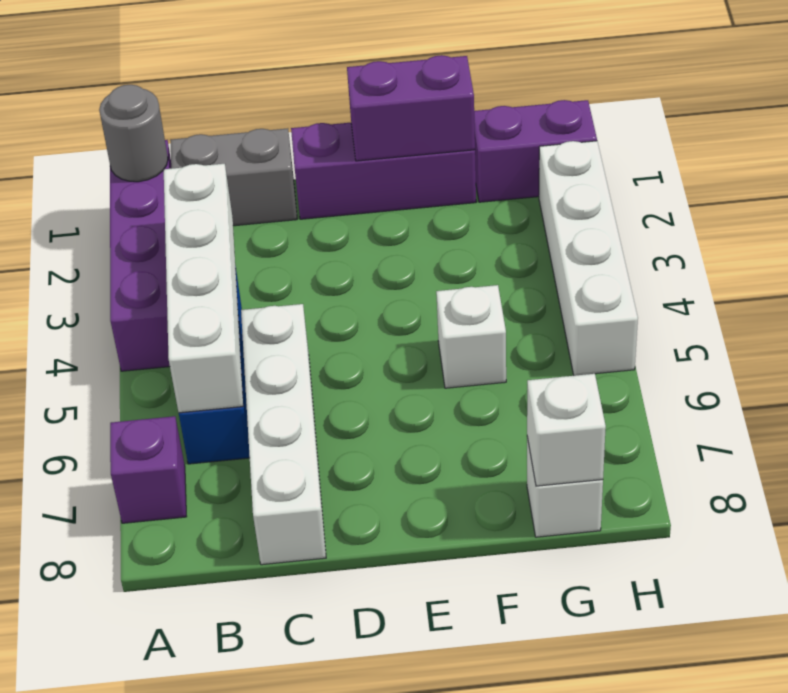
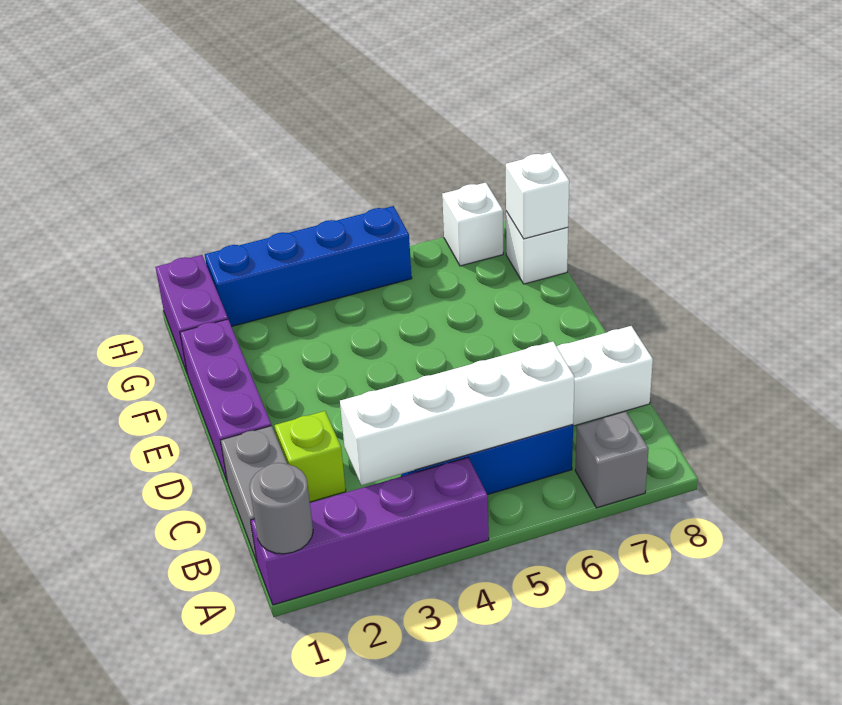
purple brick A7 level 1 -> grey brick A7 level 1
none -> lime brick C2 level 1
purple brick E1:F1 level 2 -> none
white brick F5 level 1 -> white brick H7 level 1
white brick H2:H5 level 1 -> blue brick H2:H5 level 1

